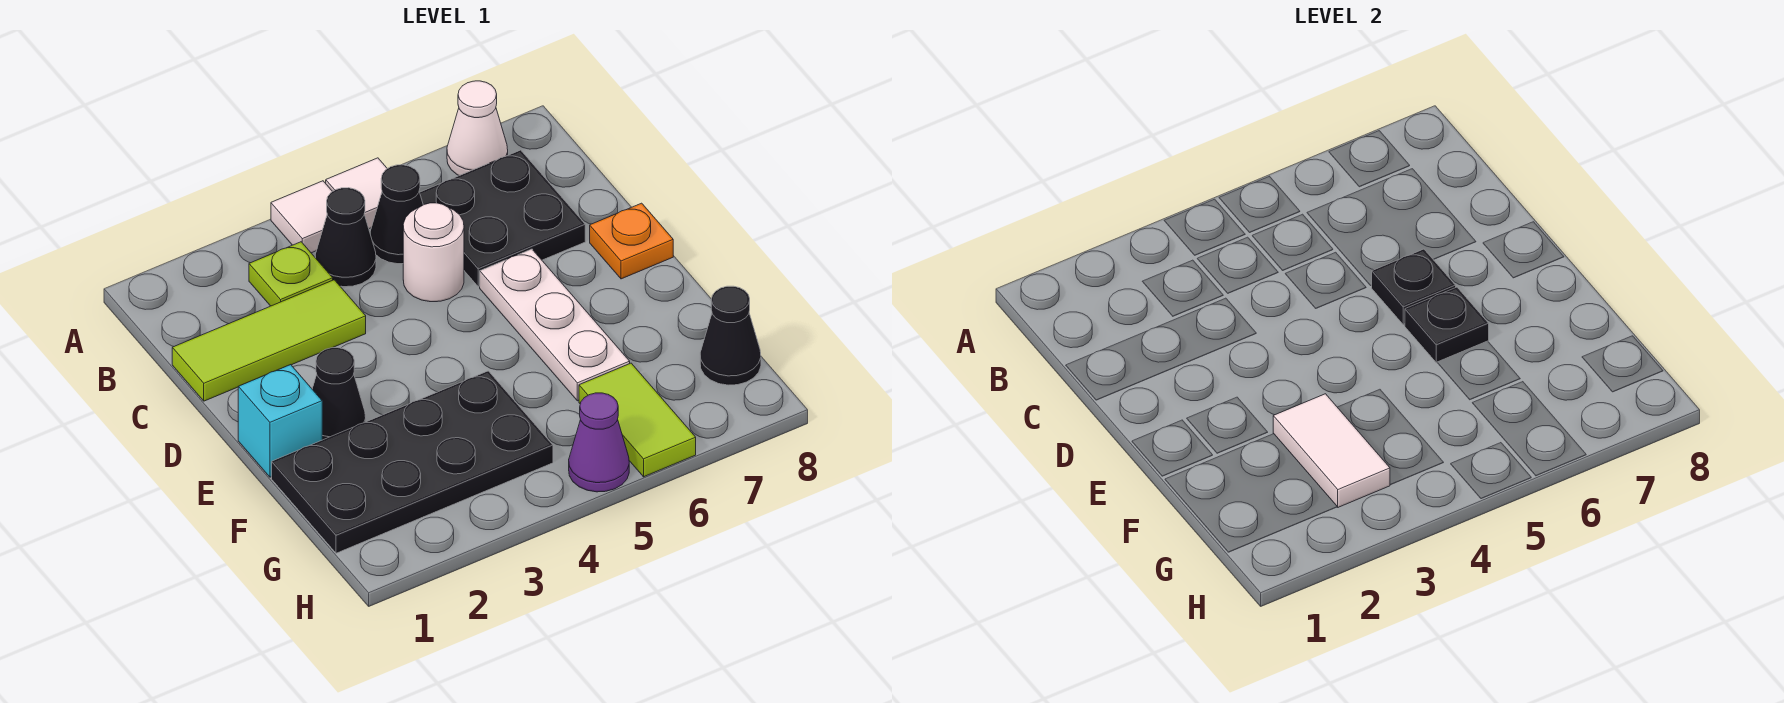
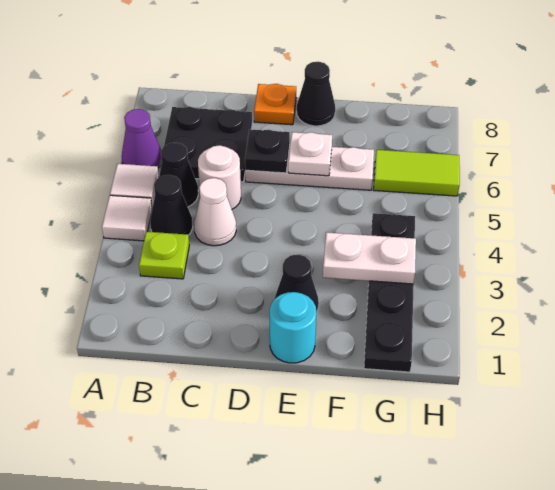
white cone A7 level 1 -> white cone C4 level 1
lime tile C1:C3 level 1 -> none
cyan brick E1 level 1 -> cyan round brick E1 level 1
black plate E6 level 2 -> white plate E6 level 2
black plate F1:G4 level 1 -> black plate G1:G4 level 1
white tile F3:G3 level 2 -> white plate F3:G3 level 2
black cone G8 level 1 -> black cone E8 level 1
purple cone H5 level 1 -> purple cone A6 level 1

